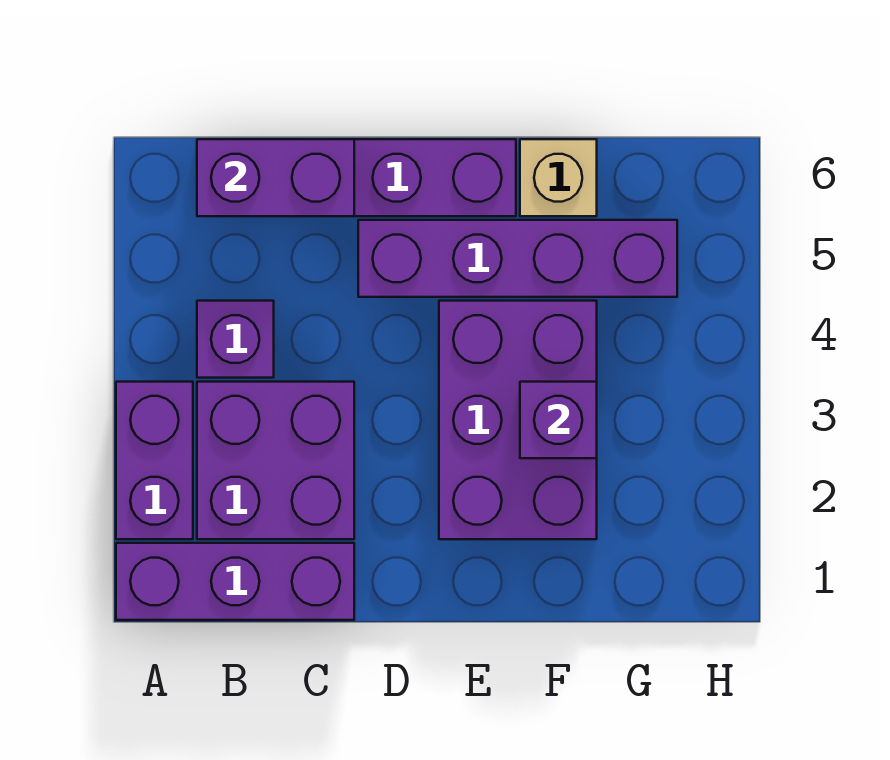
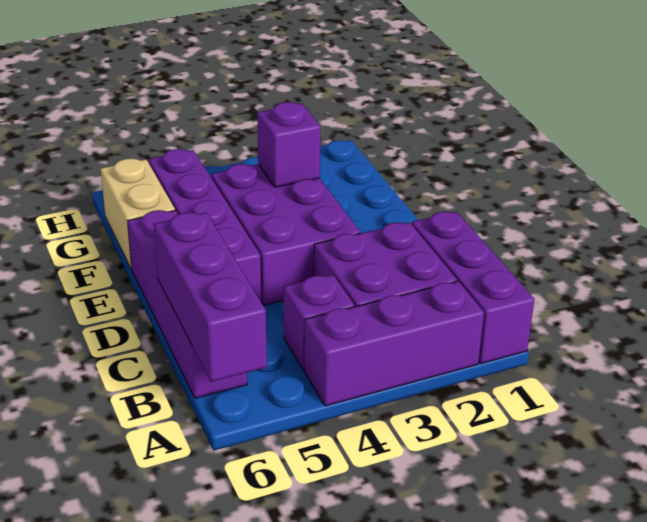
purple brick A2:A3 level 1 -> purple brick A2:A4 level 1
purple brick B6:C6 level 2 -> purple brick A6:C6 level 2
purple brick E2:F4 level 1 -> purple brick D3:F4 level 1
tan brick F6 level 1 -> tan brick F6:G6 level 1

